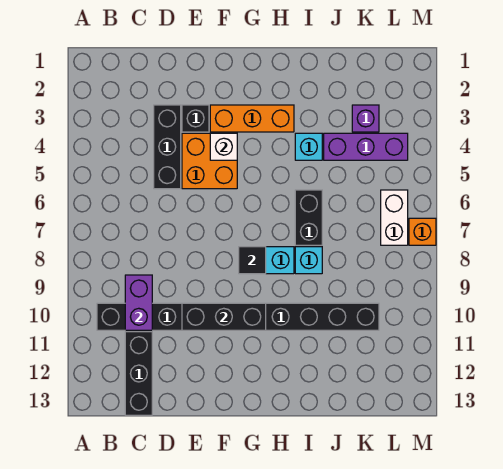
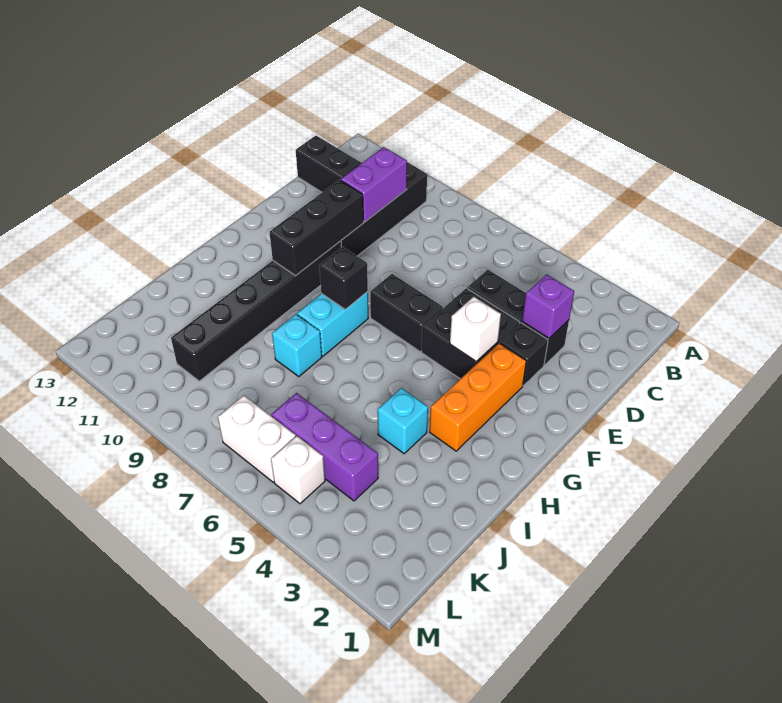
purple brick C9:C10 level 2 -> purple brick C10:D10 level 2
orange brick E4:F5 level 1 -> black brick E4:F5 level 1
black tile G8 level 2 -> black brick G8 level 2
black brick I6:I7 level 1 -> black brick F6:F7 level 1
purple brick J4:L4 level 1 -> purple brick K4:K6 level 1
purple brick K3 level 1 -> purple brick D3 level 2
none -> white brick L5 level 1
orange brick M7 level 1 -> none

